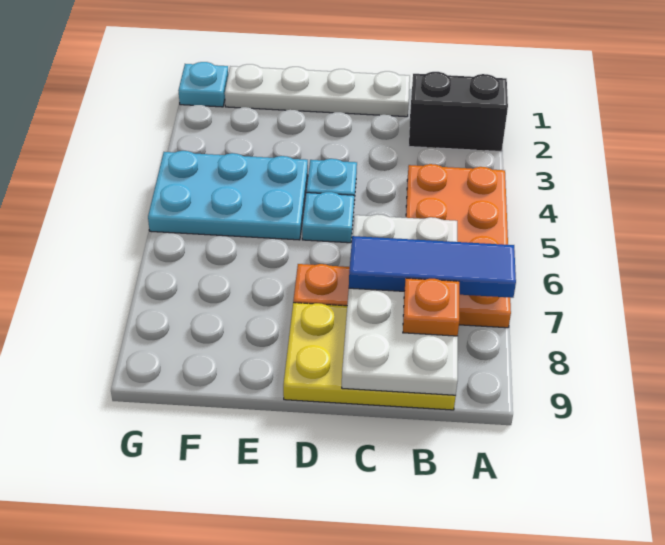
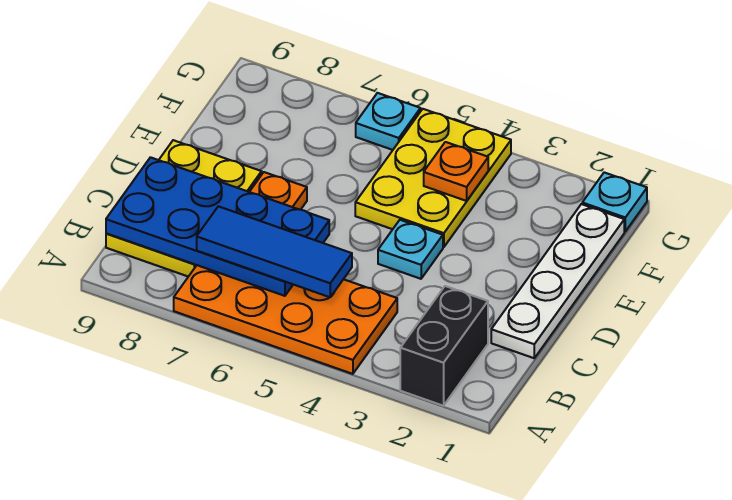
blue tile A7:C7 level 3 -> blue tile B5:B7 level 3
white plate B6:C9 level 2 -> blue plate B6:C9 level 2
orange plate B8 level 3 -> orange plate F4 level 2
cyan plate D5 level 1 -> cyan plate G6 level 1
cyan plate E4:G5 level 1 -> yellow plate E4:G5 level 1

